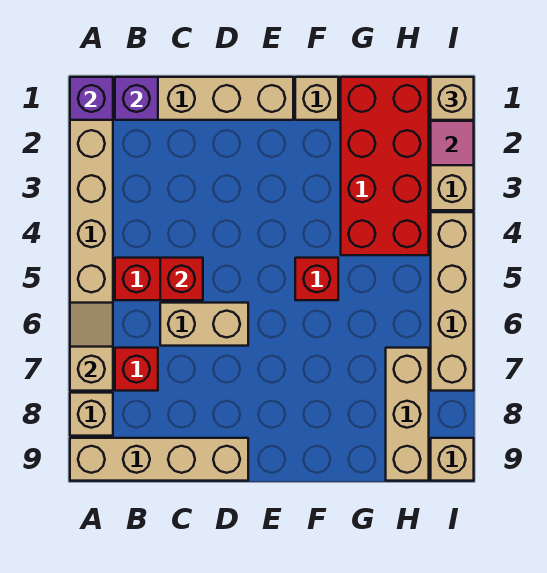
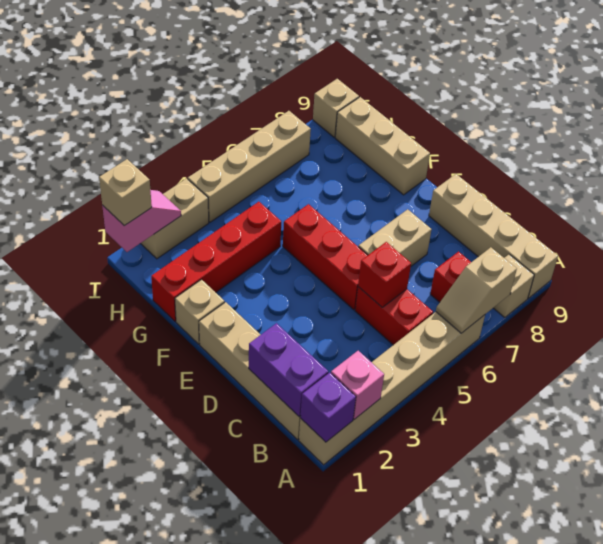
none -> pink brick A2 level 2
purple brick B1 level 2 -> purple brick B1:C1 level 2
tan brick C6:D6 level 1 -> tan brick D6:D7 level 1
red brick F5 level 1 -> red brick D5:F5 level 1
red brick G1:H4 level 1 -> red brick G1:G4 level 1
tan brick H7:H9 level 1 -> tan brick F9:H9 level 1

